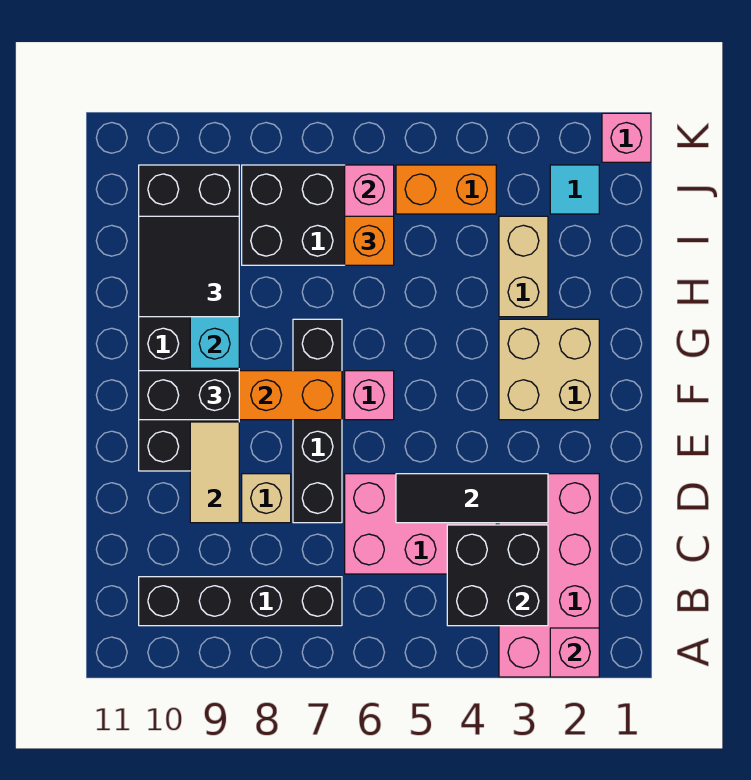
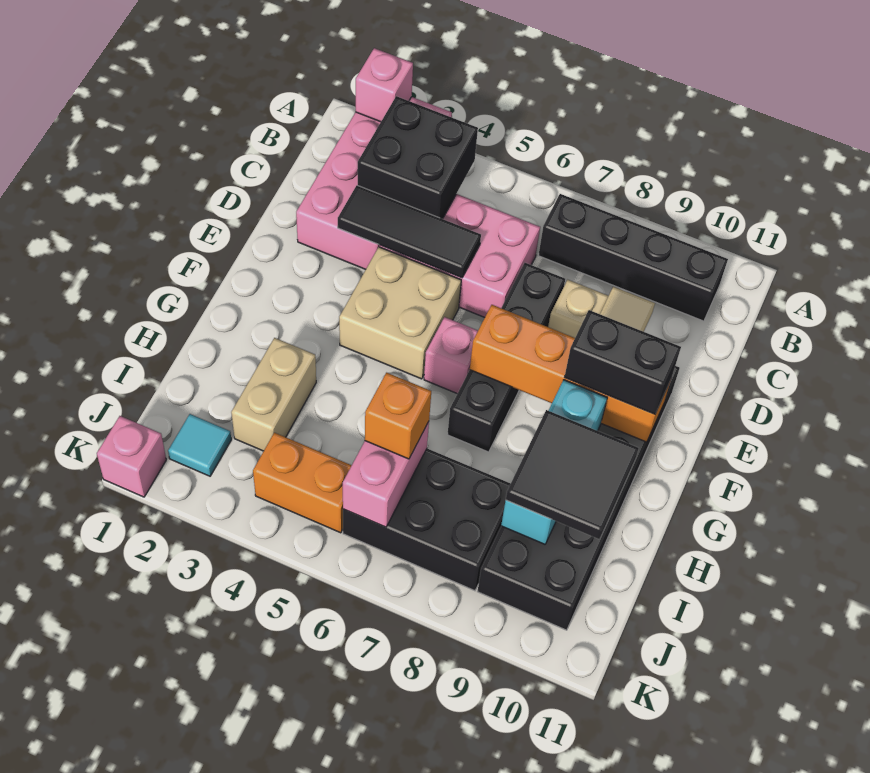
tan brick F2:G3 level 1 -> tan brick E4:F5 level 1

